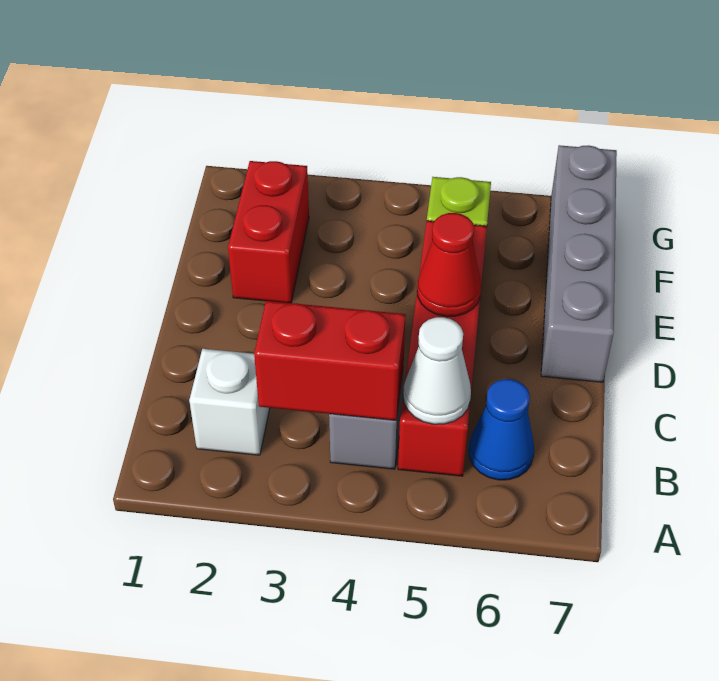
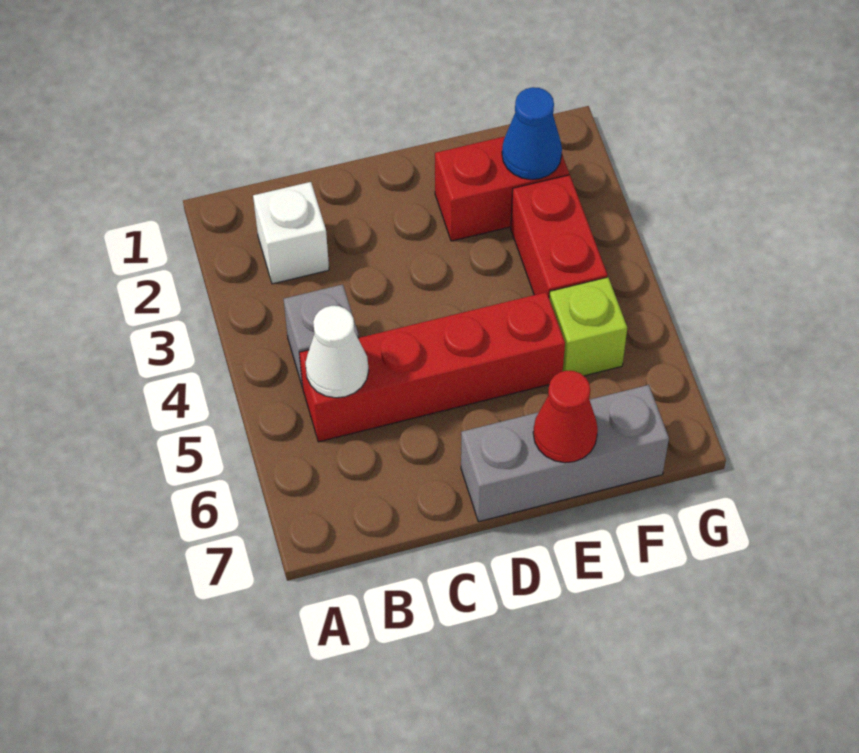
red brick B3:B4 level 2 -> red brick F3:F4 level 1
blue cone B6 level 1 -> blue cone F2 level 2
red cone D5 level 2 -> red cone E7 level 2
grey brick D7:G7 level 1 -> grey brick D7:F7 level 1

